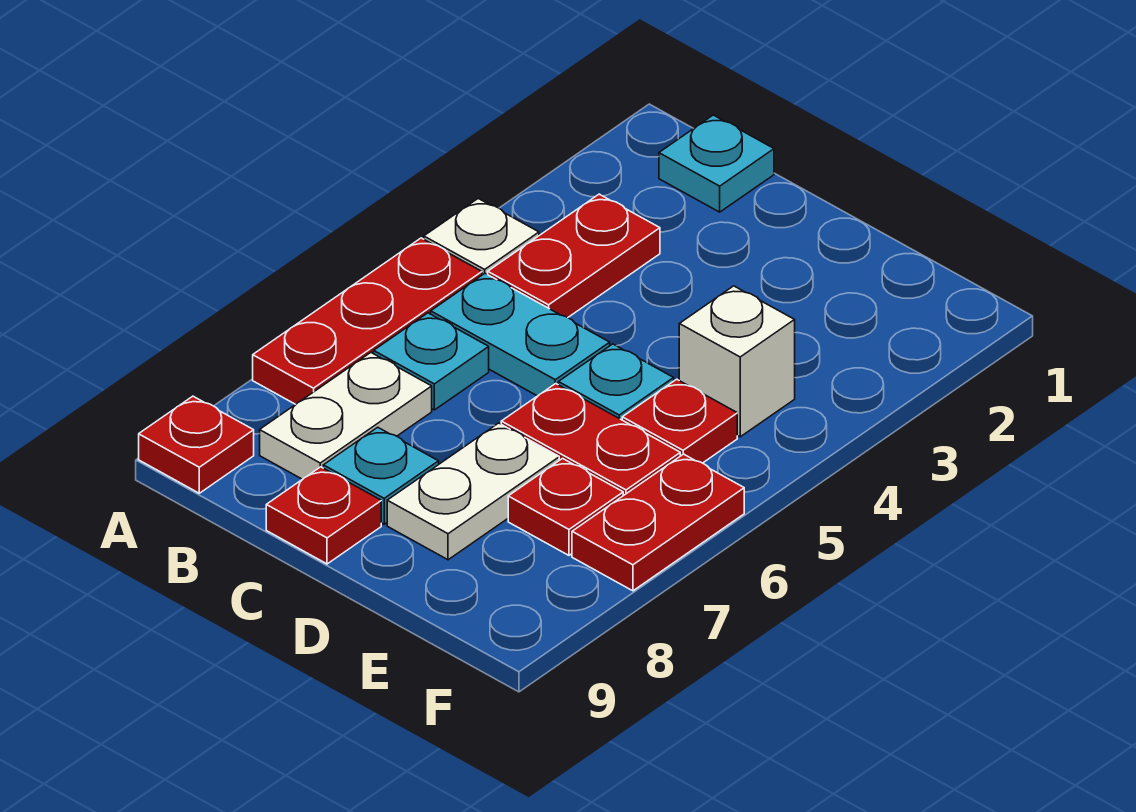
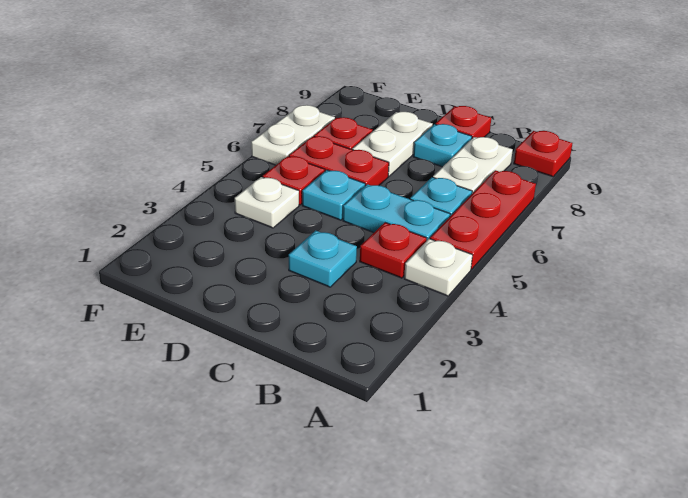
cyan plate B1 level 1 -> cyan plate C3 level 1
red plate B3:B4 level 1 -> red plate B4 level 1
white brick E4 level 1 -> white plate E4 level 1
red plate F6:F7 level 1 -> white plate F6:F7 level 1

